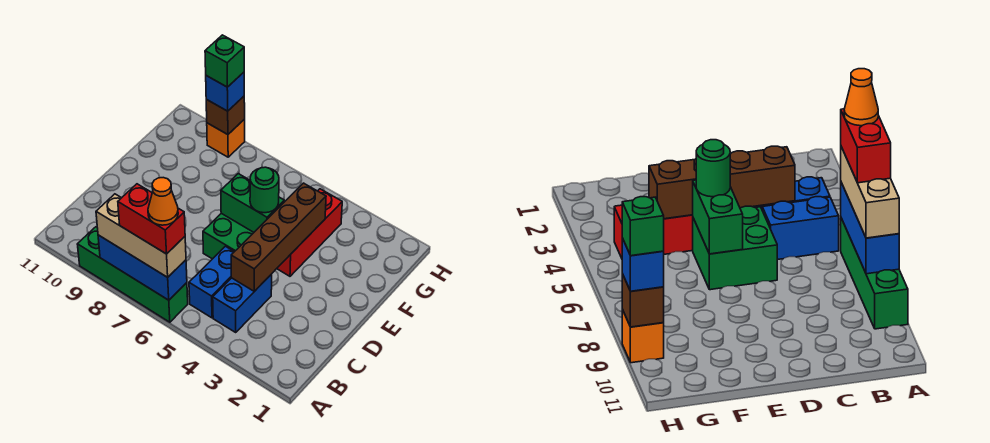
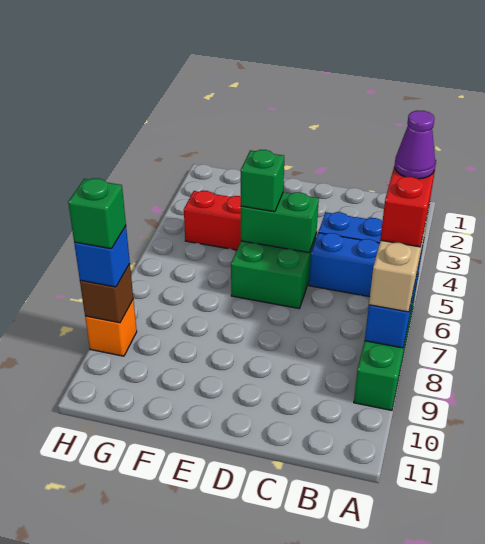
orange cone A6 level 5 -> purple cone A6 level 5
brown brick C4:F4 level 2 -> none
green brick E5:E6 level 2 -> green brick D5:E5 level 2
green round brick E5 level 3 -> green brick E5 level 3

